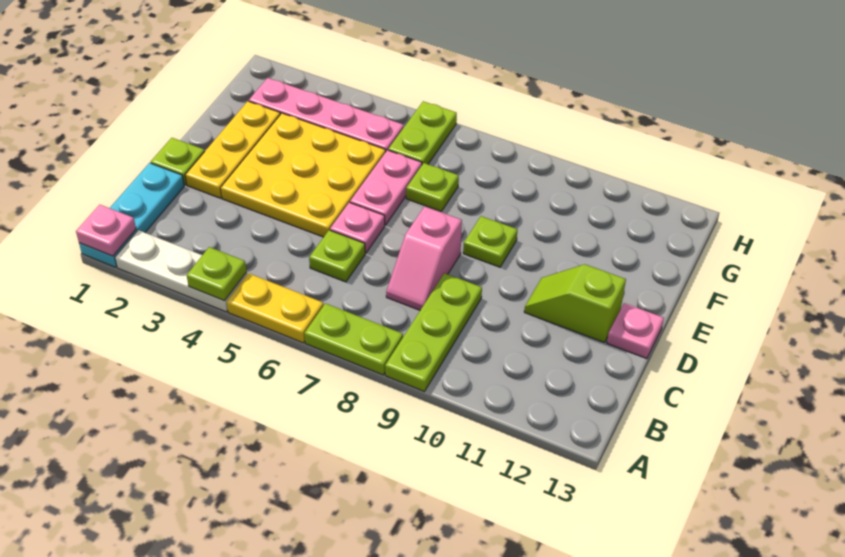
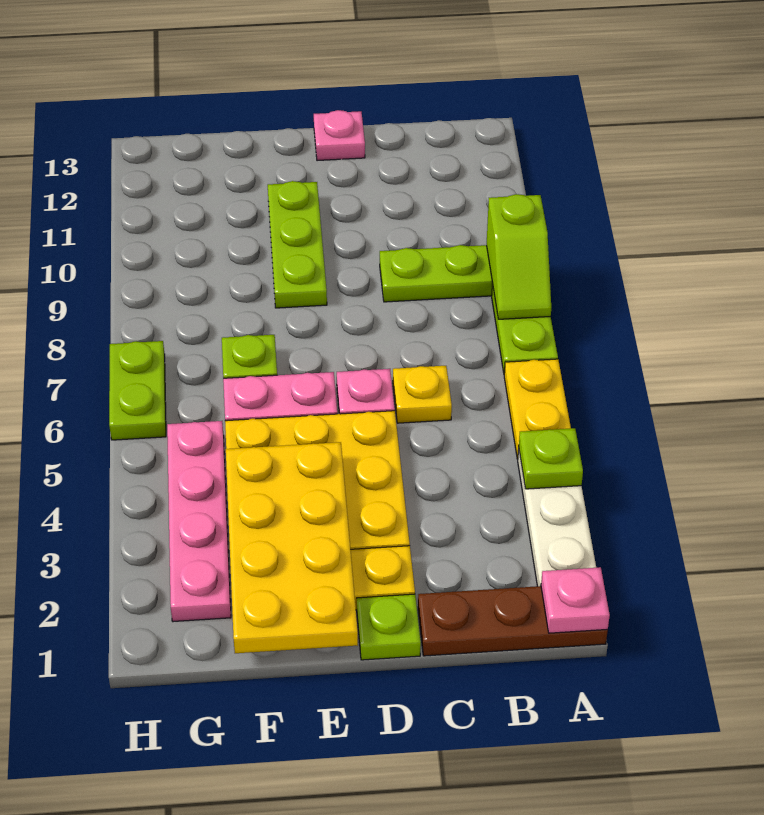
cyan plate A1:C1 level 1 -> brown plate A1:C1 level 1
lime plate C6 level 1 -> yellow plate C6 level 1
pink slope C8:D8 level 1 top D -> none
lime slope D11:D12 level 1 top 12 -> lime slope A8:A9 level 2 top 9
none -> yellow plate E1:F4 level 2
lime plate E9 level 1 -> lime plate E9:E11 level 1
lime plate G6:H6 level 1 -> lime plate H6:H7 level 1

